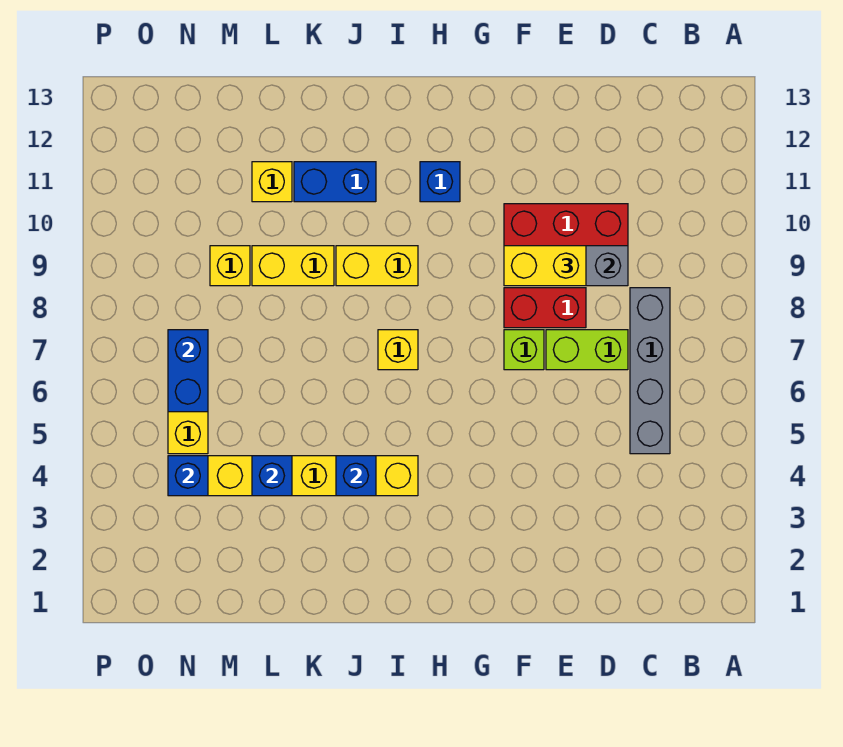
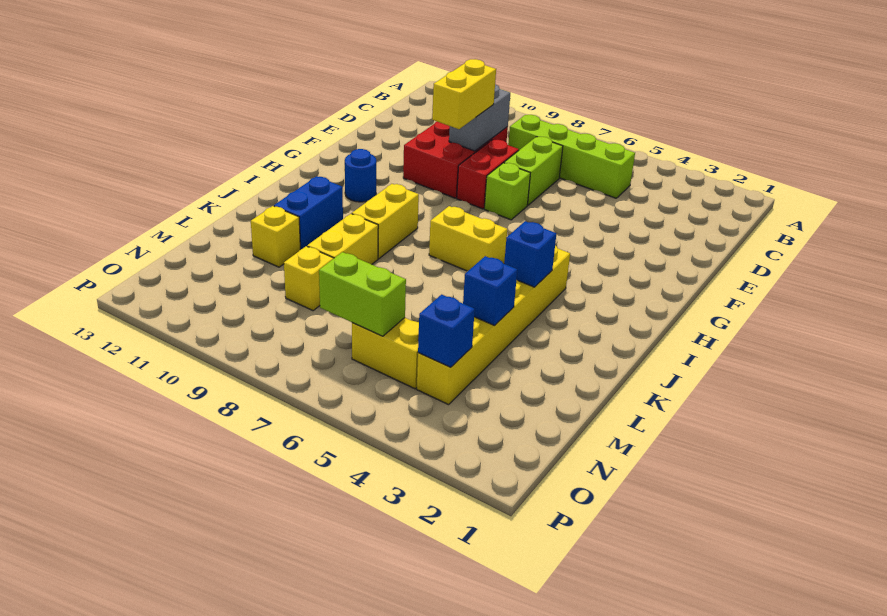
grey brick C5:C8 level 1 -> lime brick C5:C8 level 1
blue brick H11 level 1 -> blue round brick H11 level 1
yellow brick I7 level 1 -> yellow brick I6:I7 level 1
blue brick N6:N7 level 2 -> lime brick N6:N7 level 2

